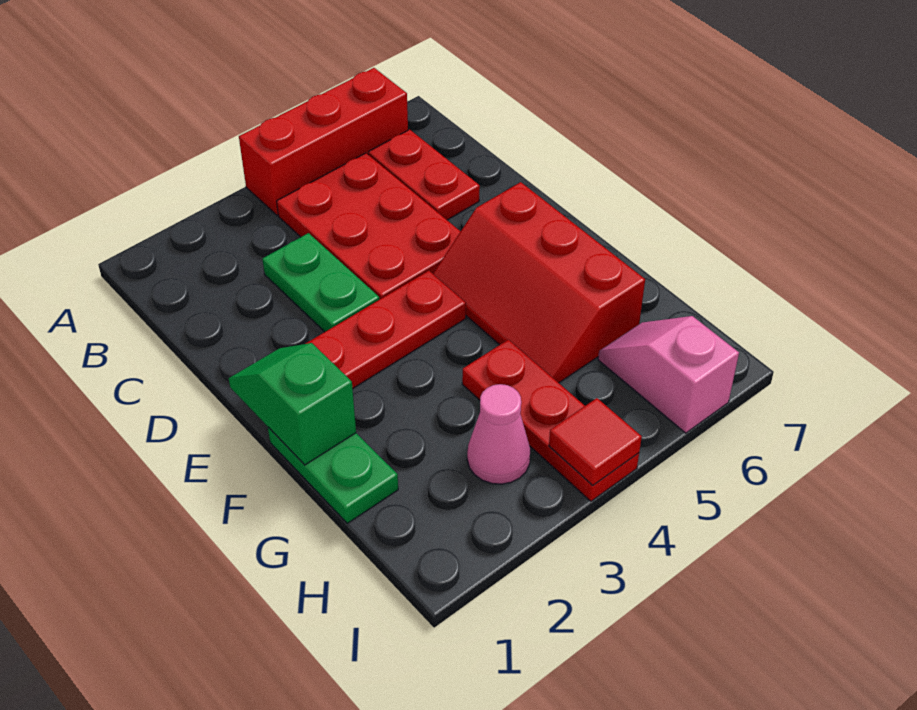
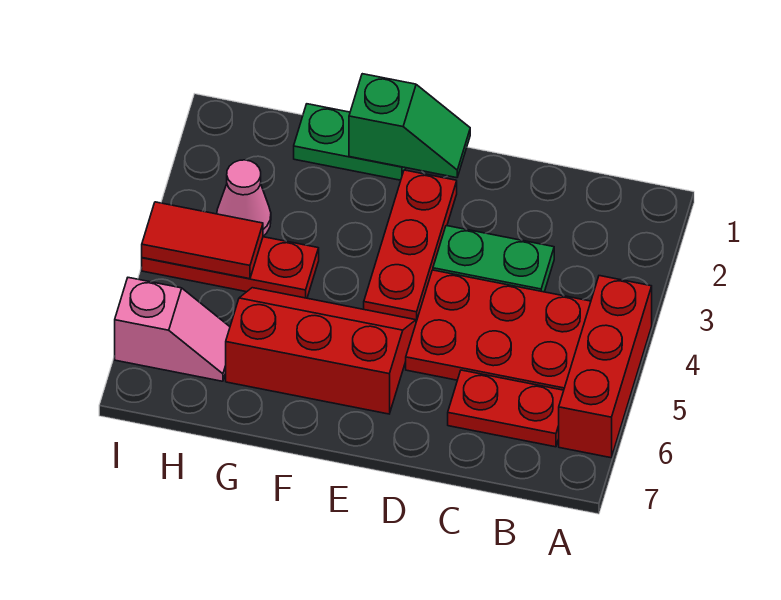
red tile I4 level 2 -> red tile H4:I4 level 2

